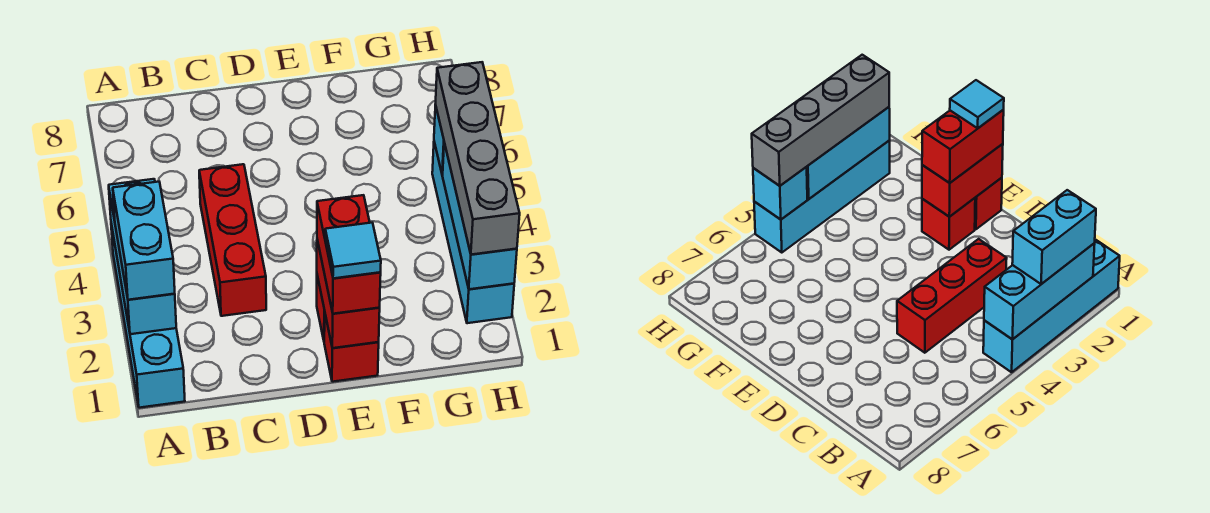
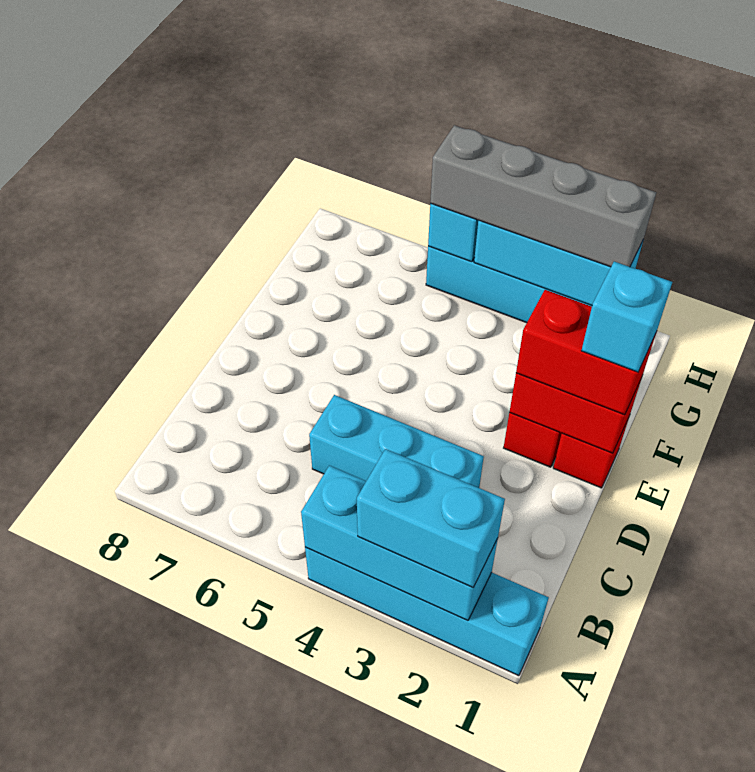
red brick C3:C5 level 1 -> cyan brick C3:C5 level 1
cyan tile E1 level 4 -> cyan brick E1 level 4

